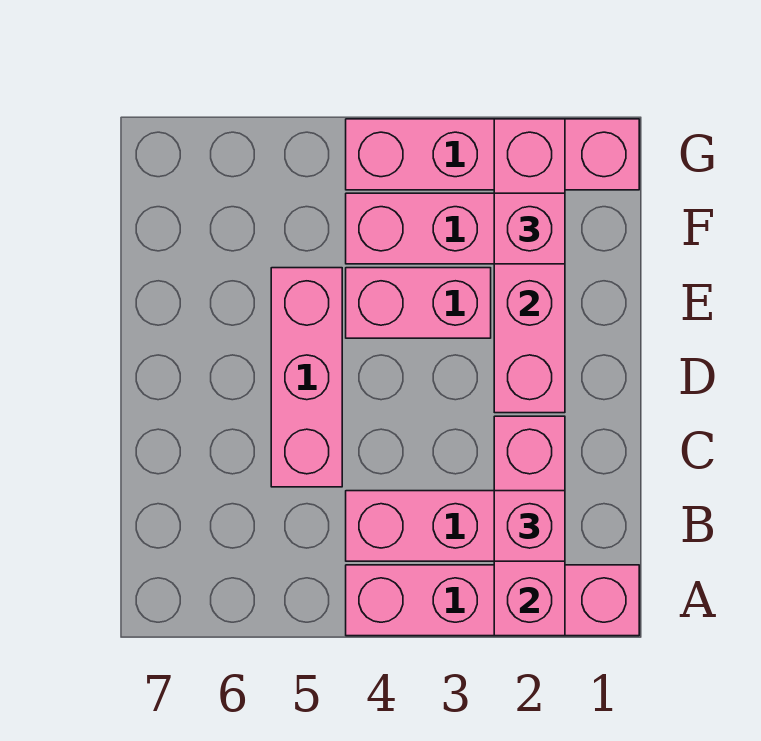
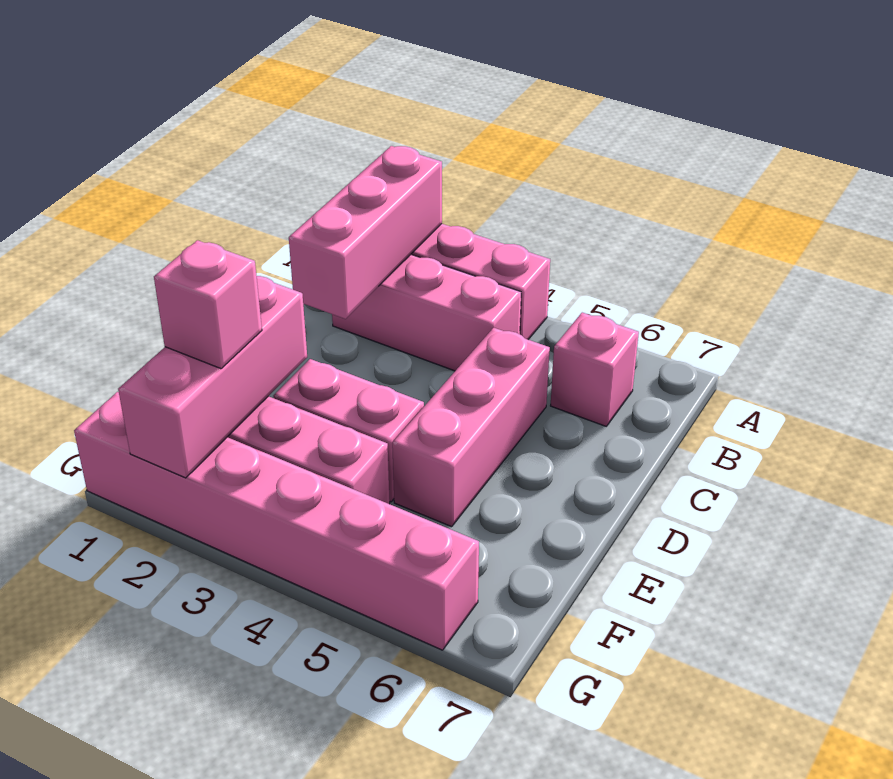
pink brick B2 level 3 -> pink brick B6 level 1
pink brick D2:G2 level 2 -> pink brick E2:G2 level 2
pink brick G1:G4 level 1 -> pink brick G1:G6 level 1

